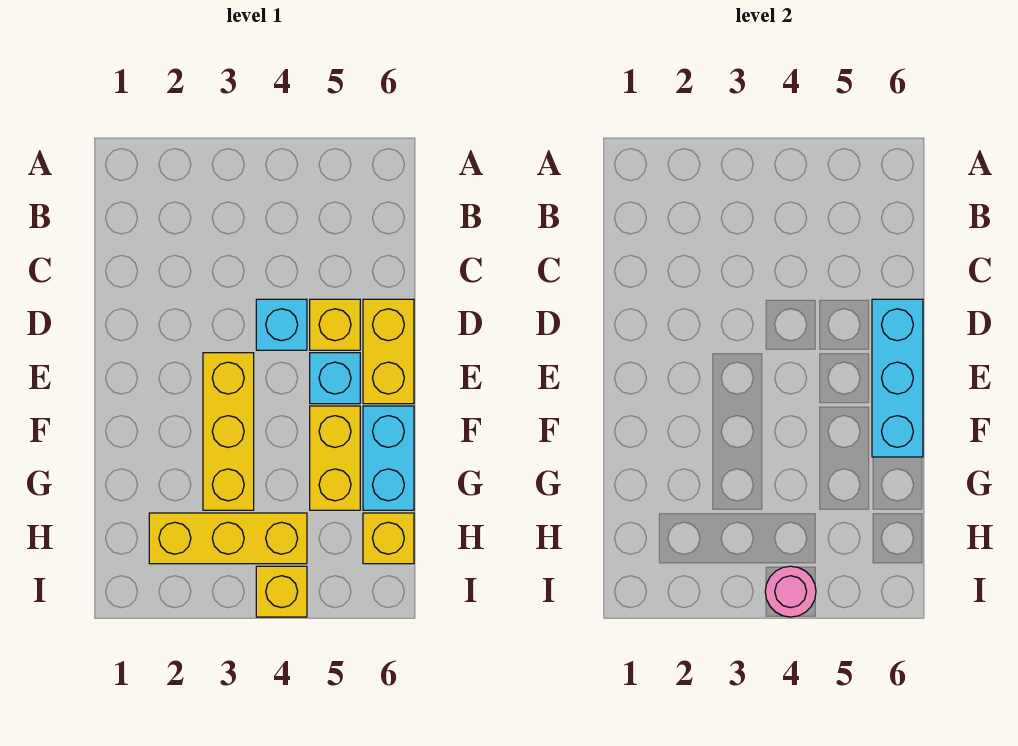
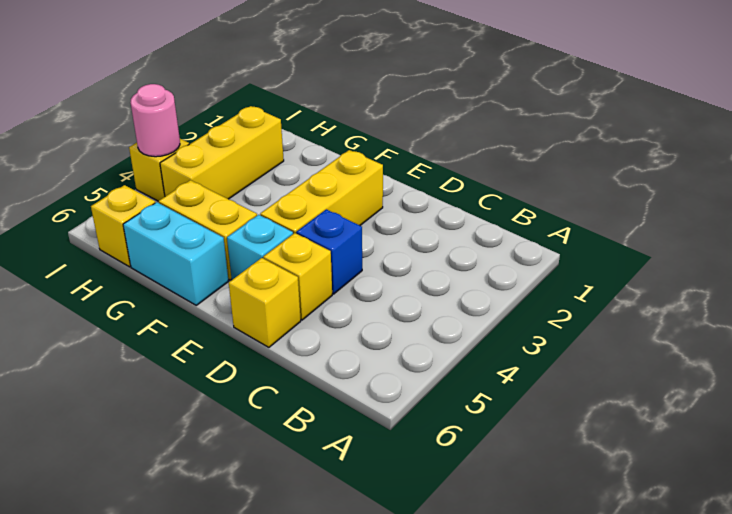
cyan brick D4 level 1 -> blue brick D4 level 1
yellow brick D6:E6 level 1 -> yellow brick D6 level 1
cyan brick D6:F6 level 2 -> none
yellow brick E3:G3 level 1 -> yellow brick E2:E4 level 1

